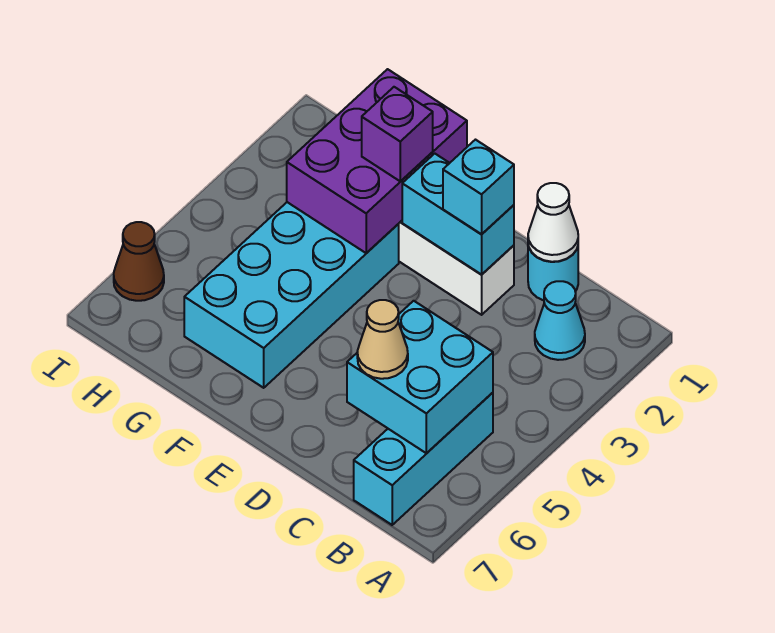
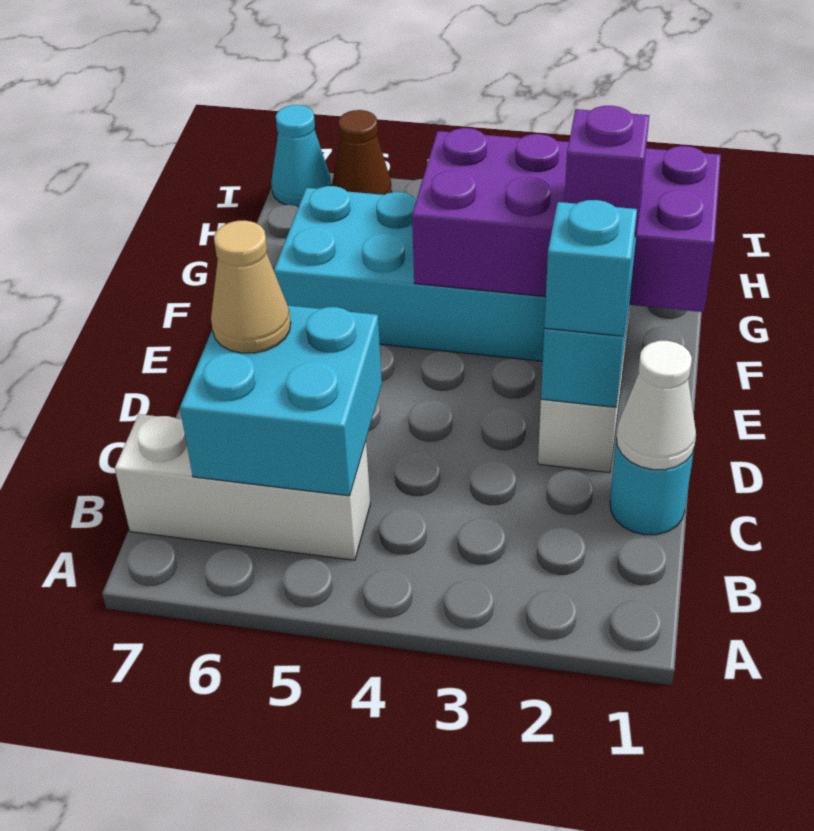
cyan cone B2 level 1 -> cyan cone I7 level 1
cyan brick B5:B7 level 1 -> white brick B5:B7 level 1
purple brick F1:G3 level 2 -> purple brick F1:G4 level 2

